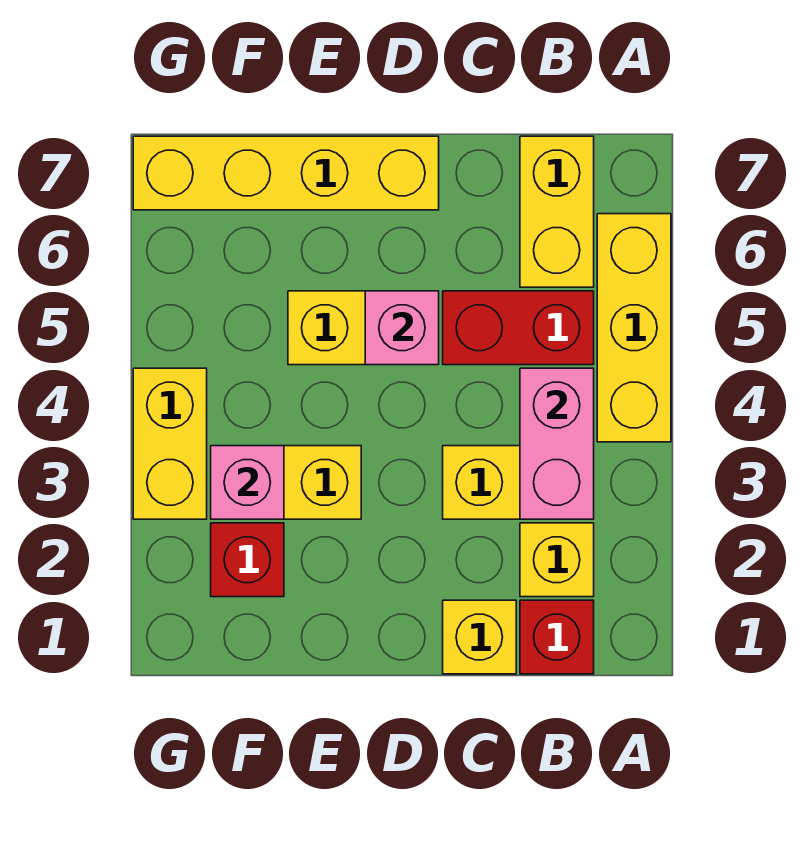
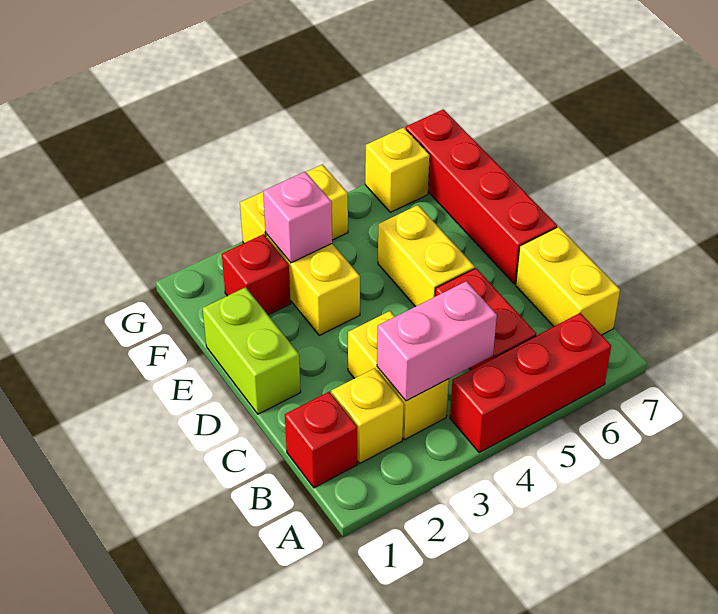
yellow brick A4:A6 level 1 -> red brick A4:A6 level 1
yellow brick B6:B7 level 1 -> yellow brick B7:C7 level 1
yellow brick C1 level 1 -> yellow brick G6 level 1
none -> lime brick D1:E1 level 1
pink brick D5 level 2 -> none
yellow brick D7:G7 level 1 -> red brick D7:G7 level 1

